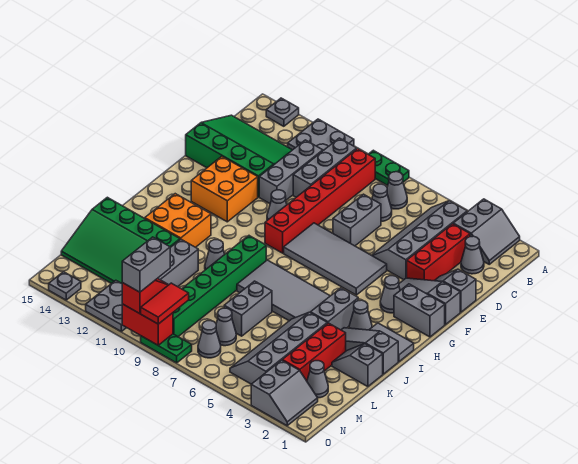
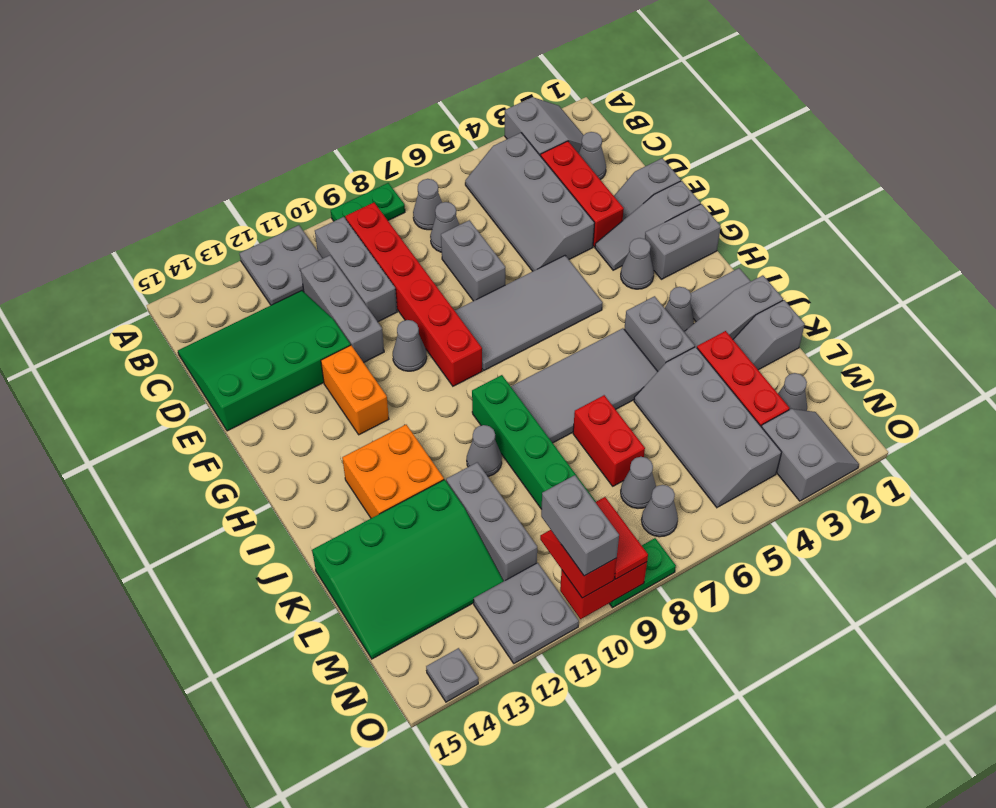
grey plate A14 level 1 -> none
orange brick F12:G13 level 1 -> orange brick F12:G12 level 1
grey brick K7:L7 level 1 -> red brick K7:L7 level 1

